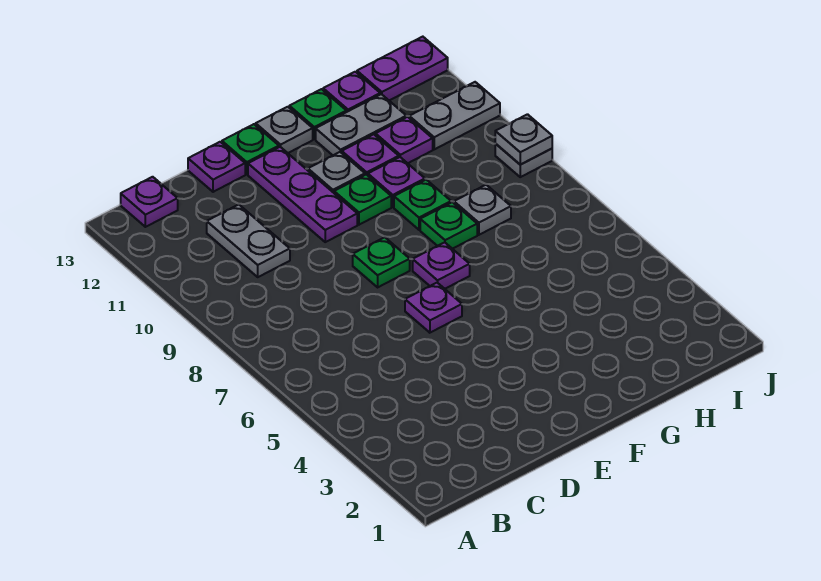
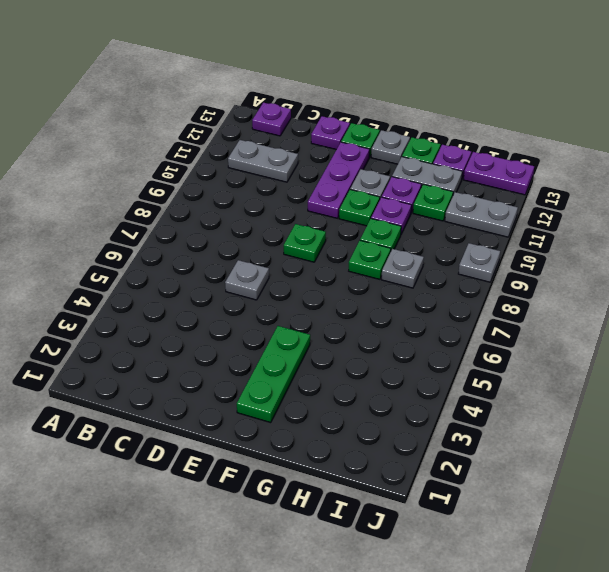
grey plate C10:C11 level 1 -> grey plate B11:C11 level 1
purple plate E6 level 1 -> none
none -> green plate F2:F4 level 1
purple plate F7 level 1 -> none
purple plate H11 level 1 -> green plate H11 level 1
grey plate J9 level 2 -> grey plate D6 level 1

